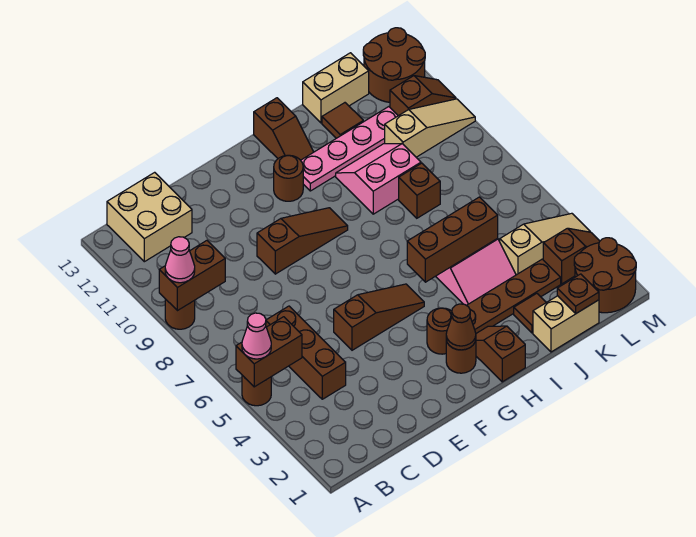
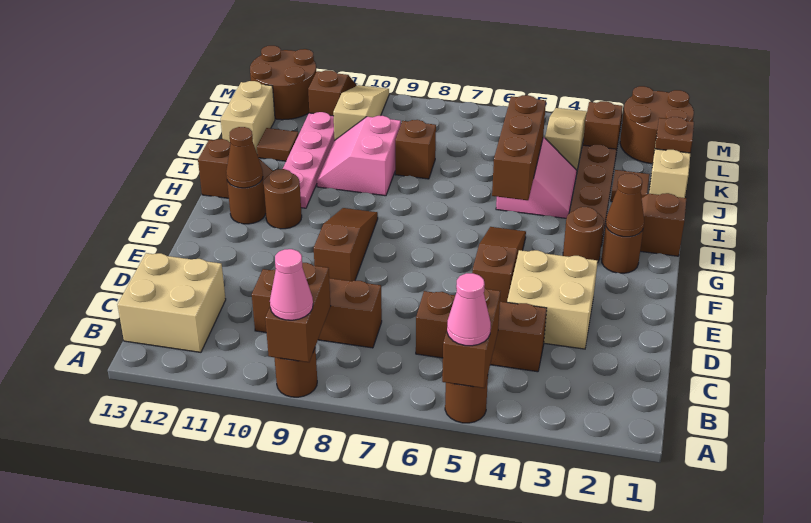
none -> brown brick C8:C10 level 1
none -> tan brick D3:E4 level 1
none -> brown round brick G12 level 1
none -> brown cone G12 level 2

